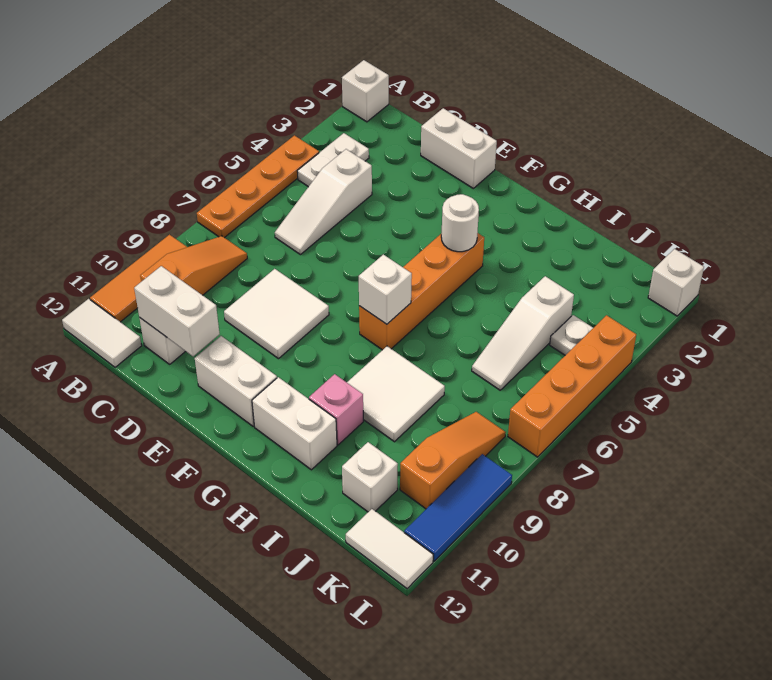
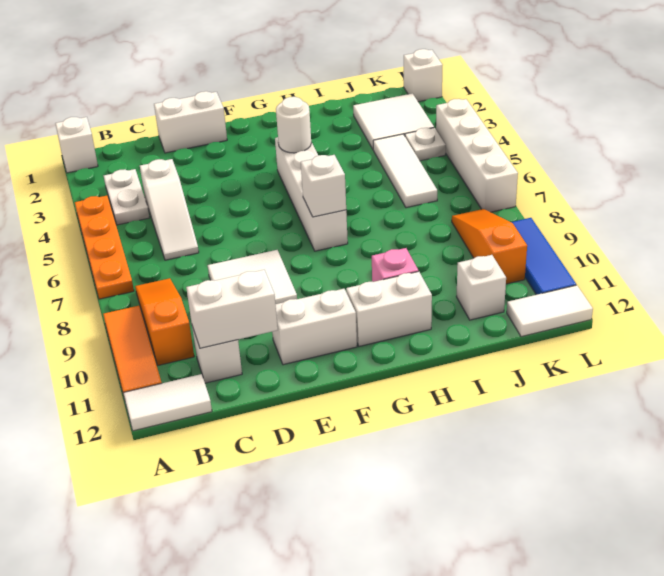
orange brick G4:G7 level 1 -> white brick G4:G7 level 1
white tile H8:I9 level 1 -> white tile J2:K3 level 1
white slope J4:J6 level 1 top 4 -> white tile J4:J6 level 1
orange brick L4:L7 level 1 -> white brick L4:L7 level 1

